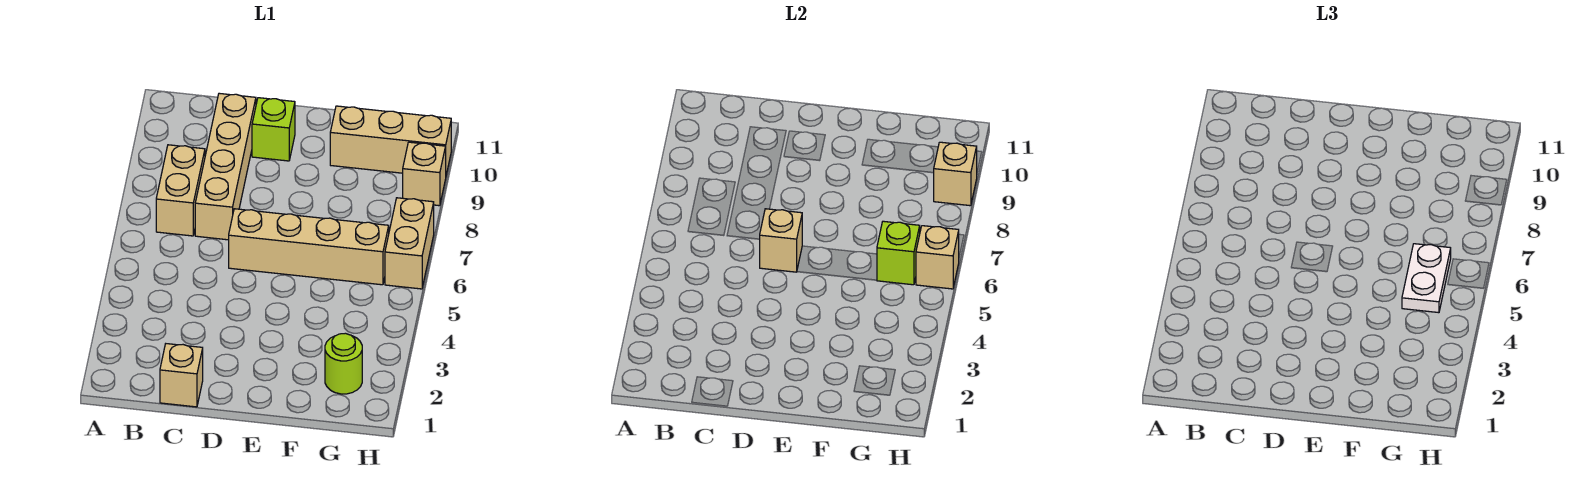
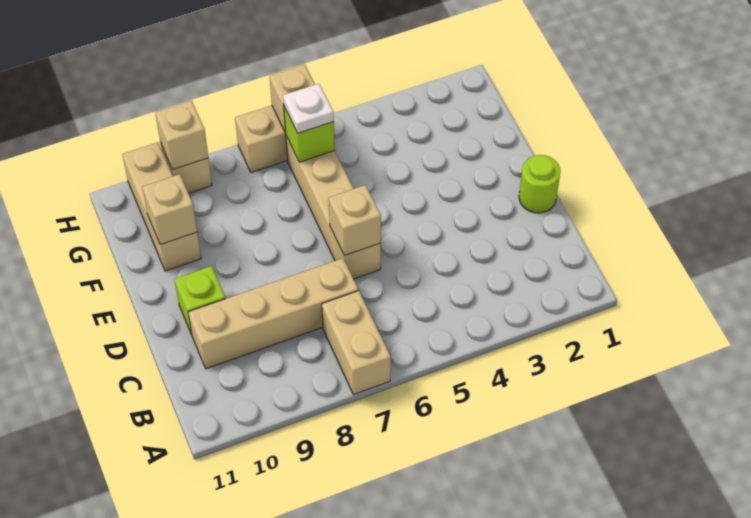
tan brick B7:B8 level 1 -> tan brick A7:B7 level 1
tan brick C1 level 1 -> tan brick F10 level 2
lime round brick G2 level 1 -> lime round brick D1 level 1
white plate G5:G6 level 3 -> white plate G6 level 3

